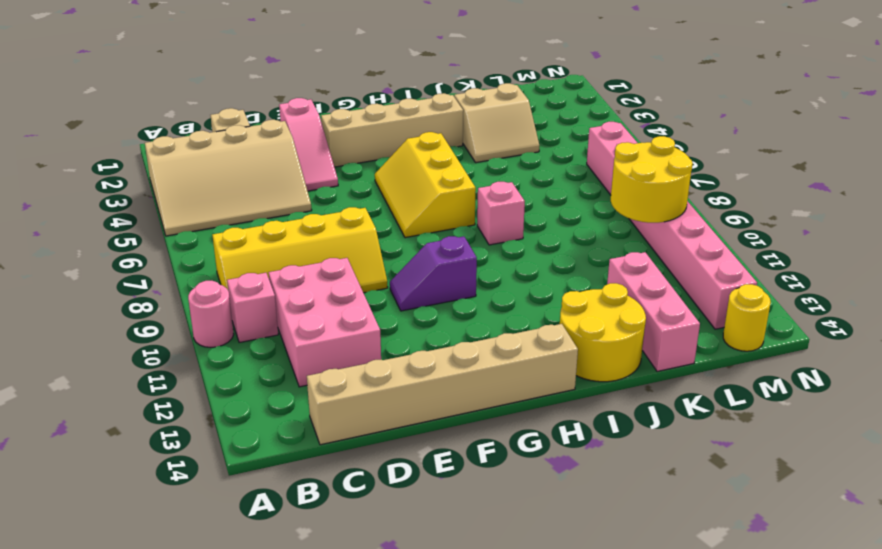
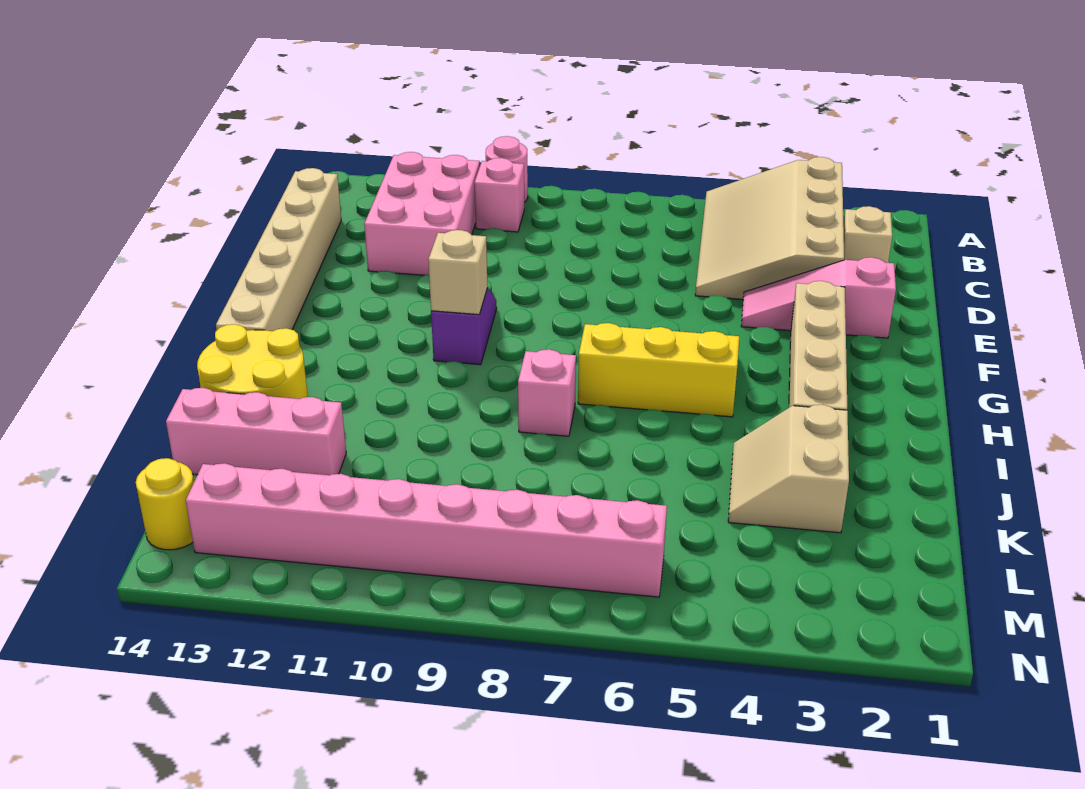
yellow slope B8:E9 level 1 top 8 -> none
pink brick C10:D12 level 1 -> pink brick B11:D12 level 1
none -> tan brick G10 level 2
yellow round brick L9:M10 level 2 -> none

